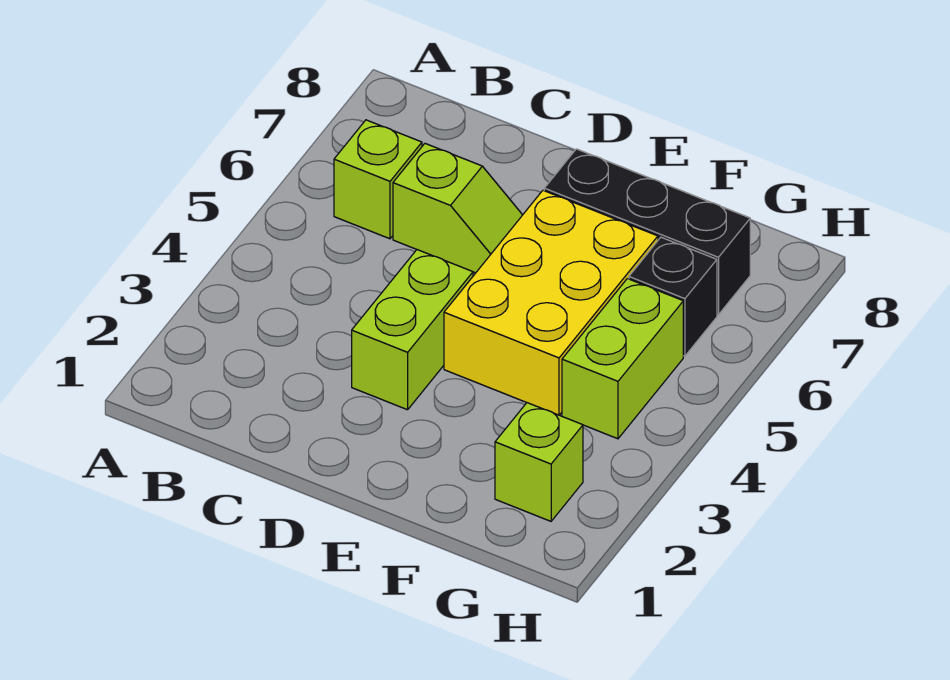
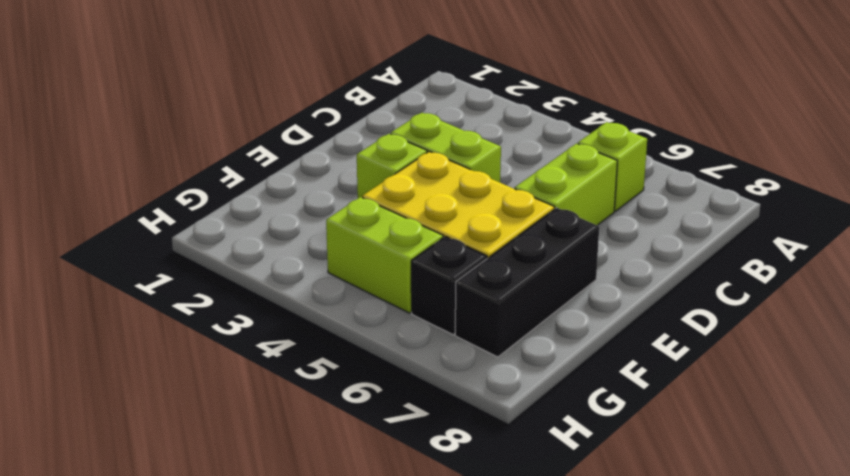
lime slope C6:D6 level 1 top C -> lime brick C6:D6 level 1
lime brick G2 level 1 -> lime brick E3 level 1

